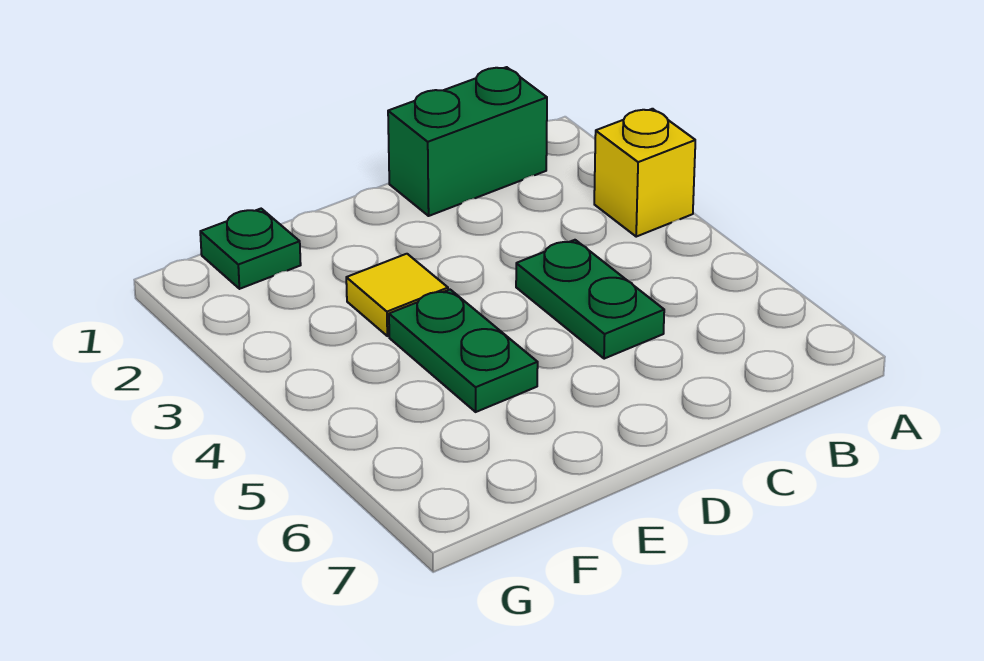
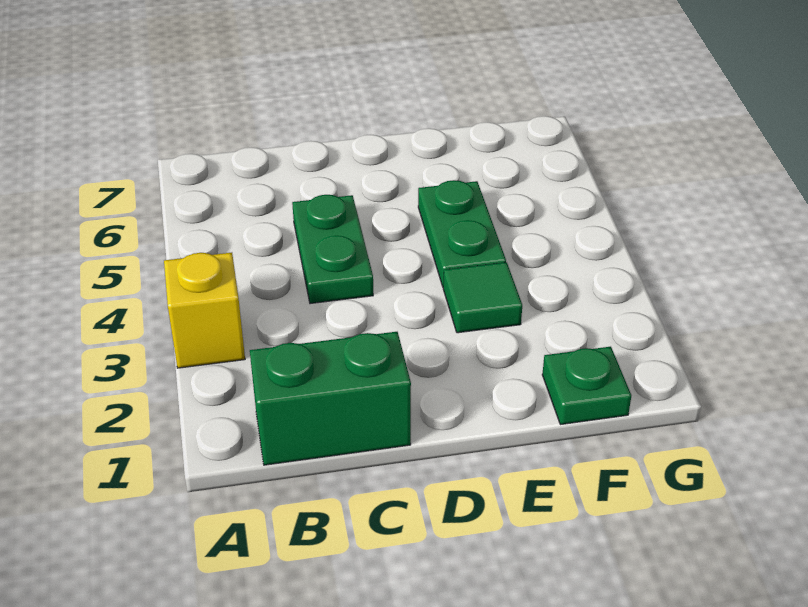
yellow tile E3 level 1 -> green tile E3 level 1

